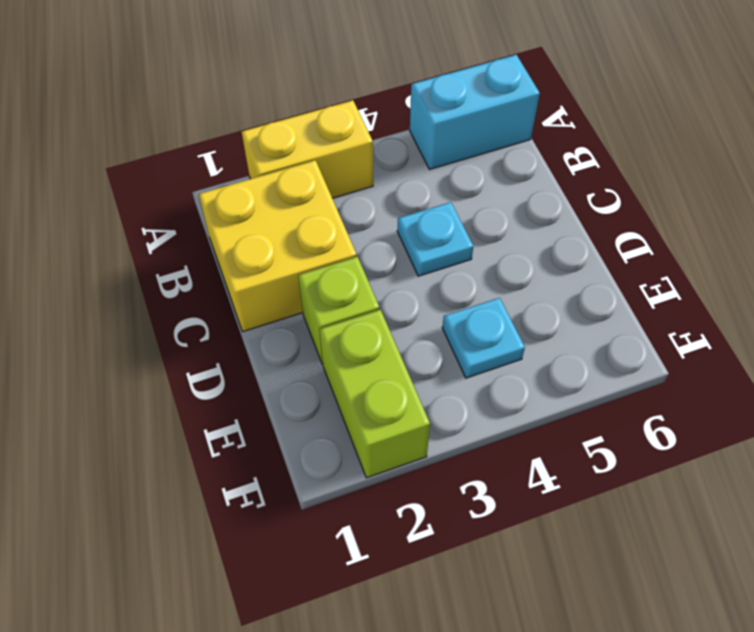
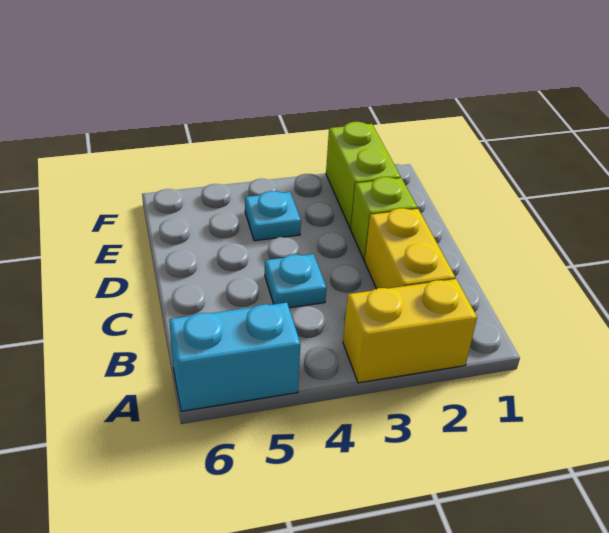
yellow brick B1:C2 level 1 -> yellow brick B2:C2 level 1

